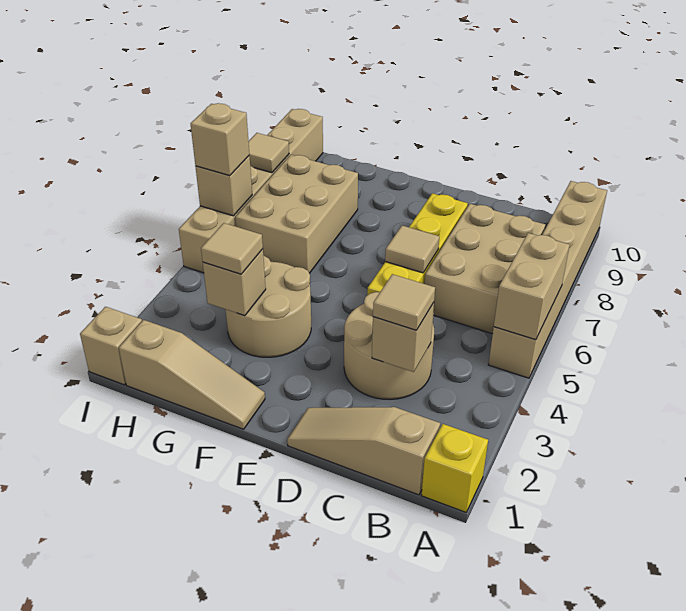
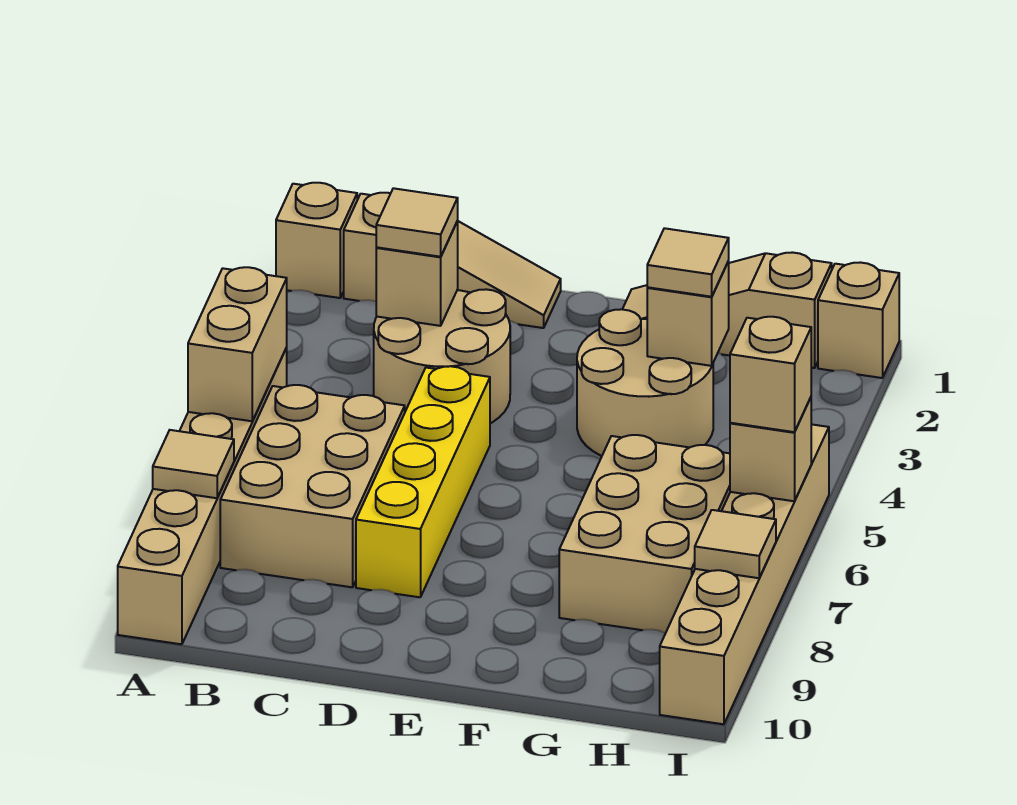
yellow brick A1 level 1 -> tan brick A1 level 1
tan tile D6 level 2 -> tan tile A8 level 2

